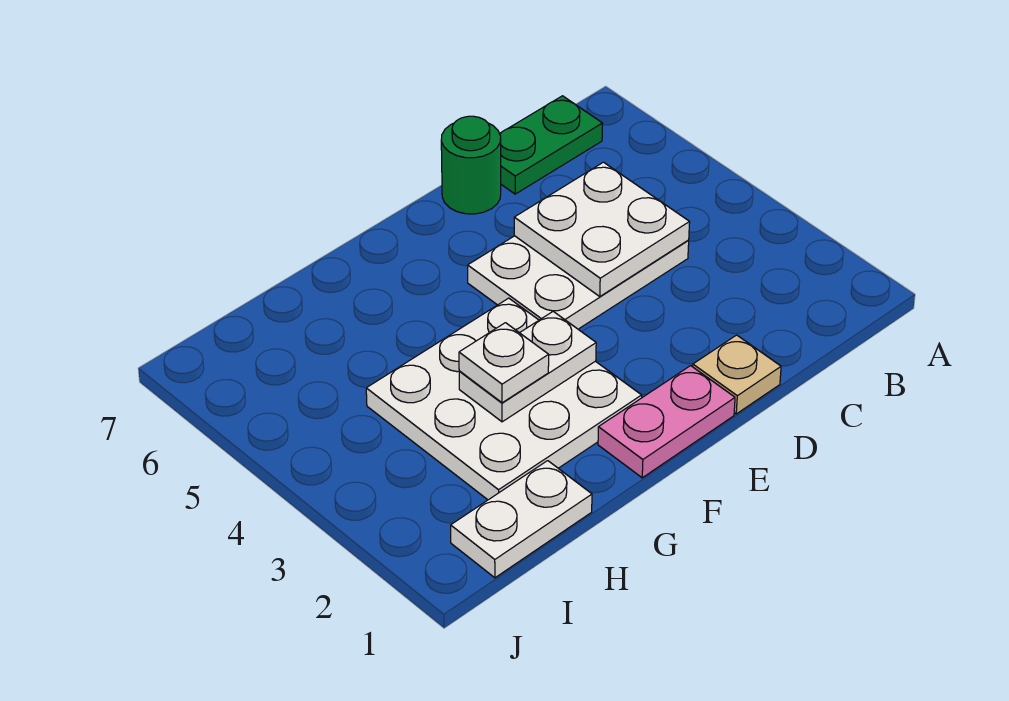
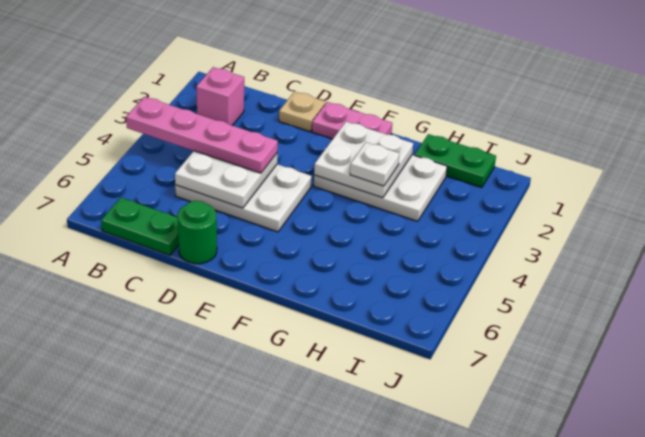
none -> pink plate A4:D4 level 3
none -> pink brick B2 level 1
white plate F2:H4 level 1 -> white plate F2:H3 level 1
white plate F3:G3 level 2 -> white plate F2:G3 level 2
white plate H1:I1 level 1 -> green plate H1:I1 level 1

